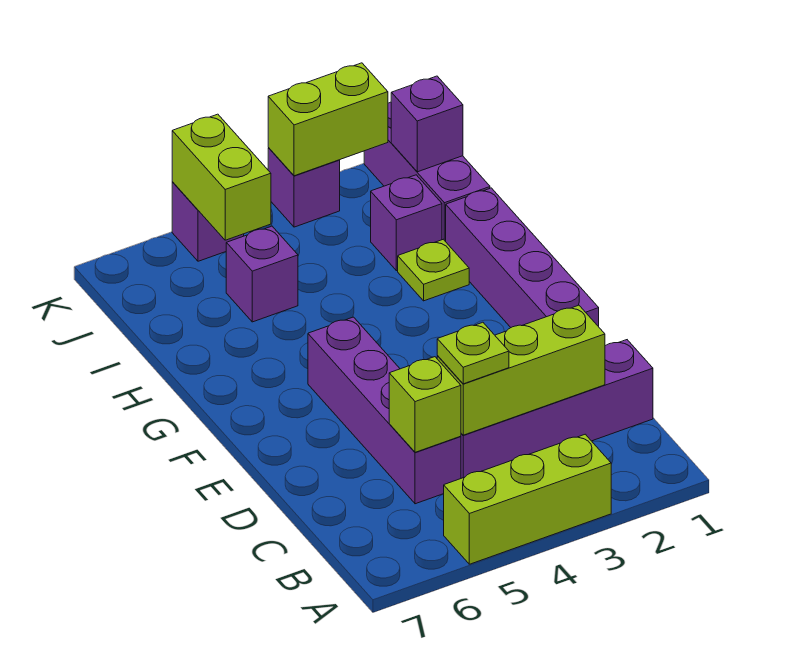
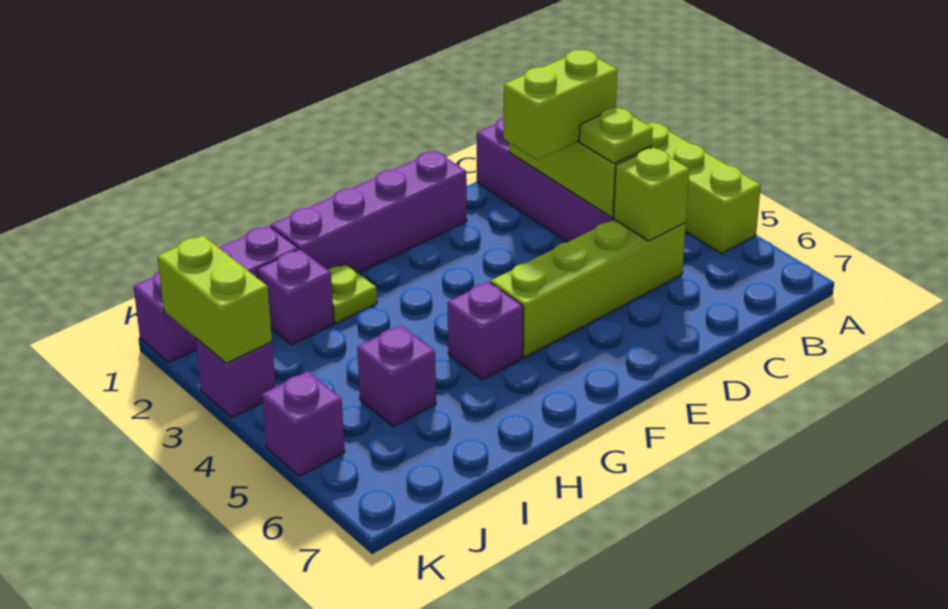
purple brick C5:F5 level 1 -> lime brick C5:F5 level 1
purple brick J1 level 2 -> purple brick G5 level 1
lime brick J5:K5 level 2 -> lime brick C3:D3 level 3

